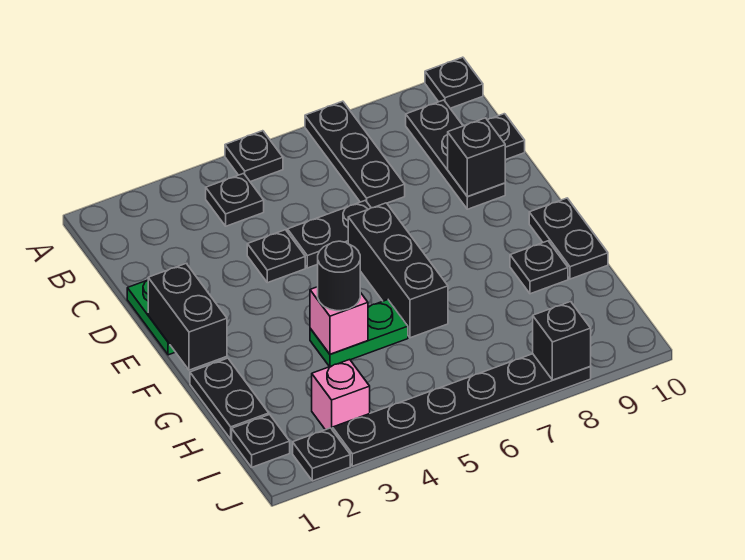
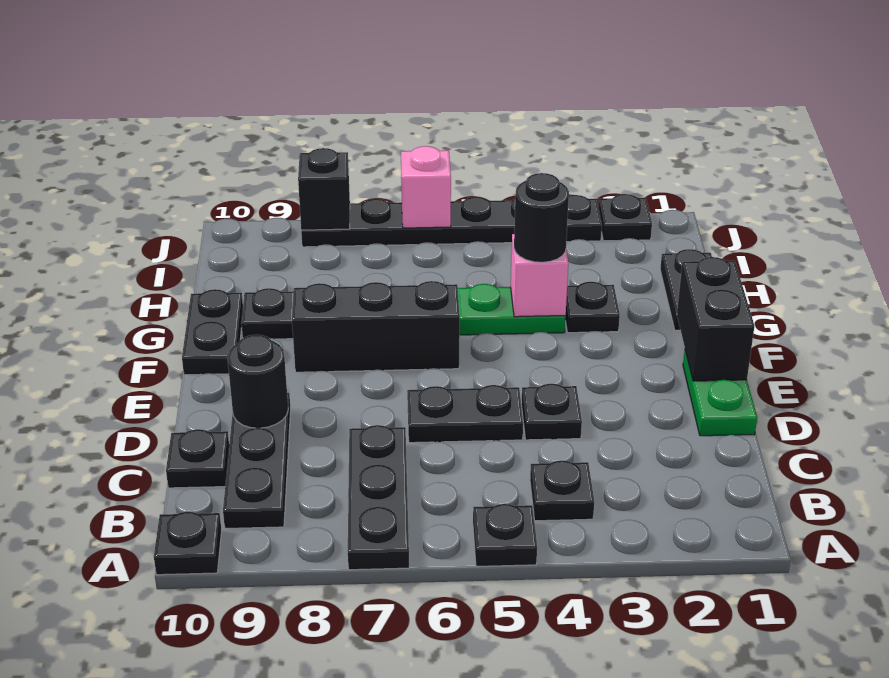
black brick D9 level 2 -> black round brick D9 level 2
black brick E6:G6 level 1 -> black brick F6:F8 level 1
black plate I1 level 1 -> black plate G3 level 1
pink brick I3 level 1 -> pink brick J6 level 2

